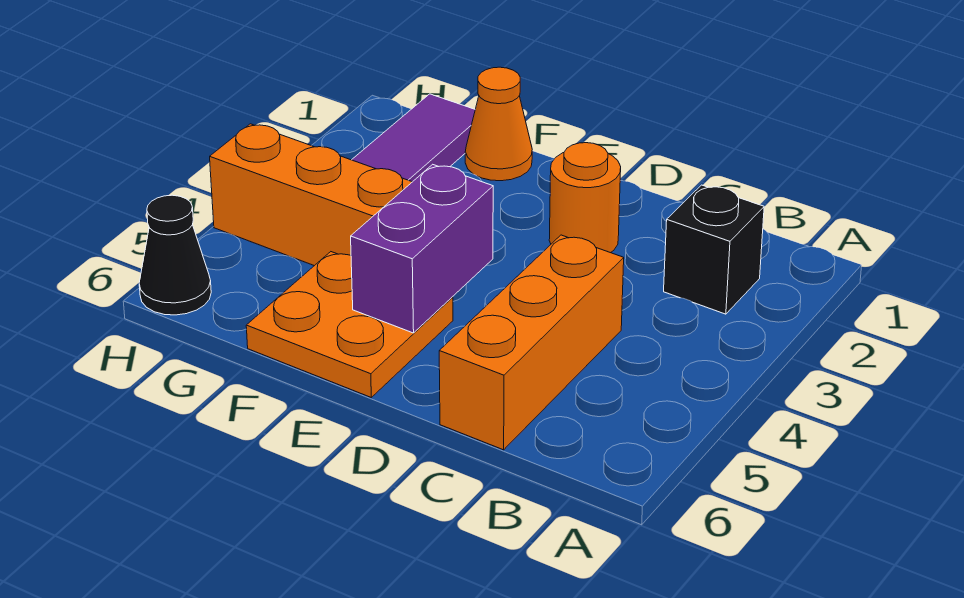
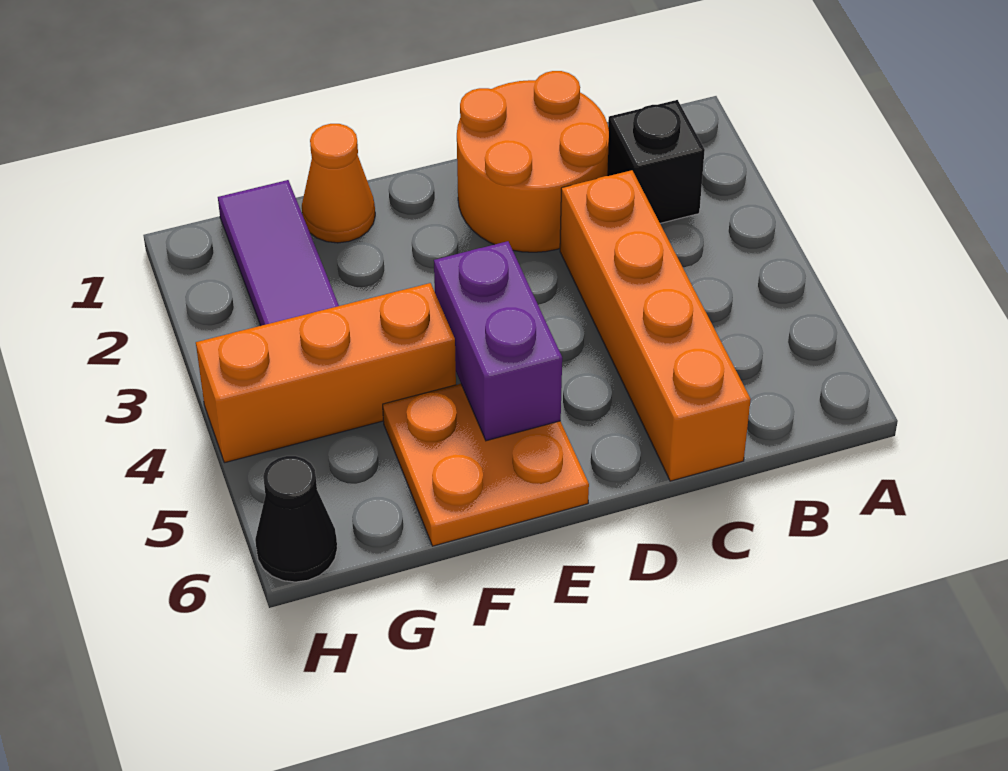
orange brick C4:C6 level 1 -> orange brick C3:C6 level 1
orange round brick D2 level 1 -> orange round brick C1:D2 level 1

